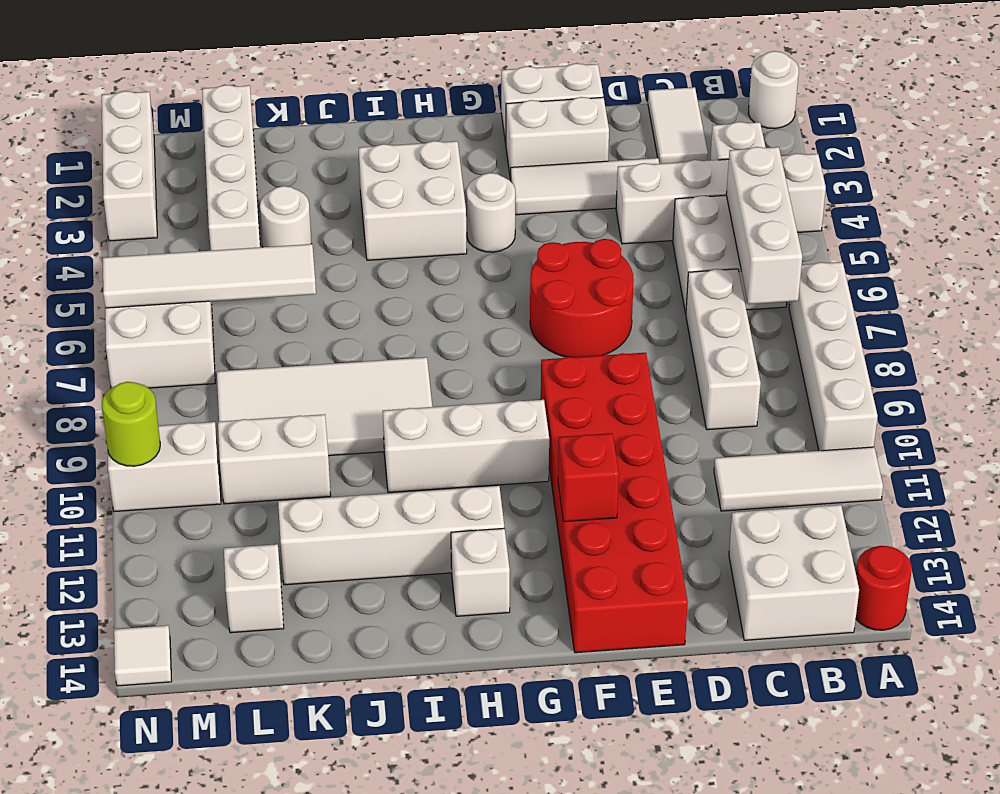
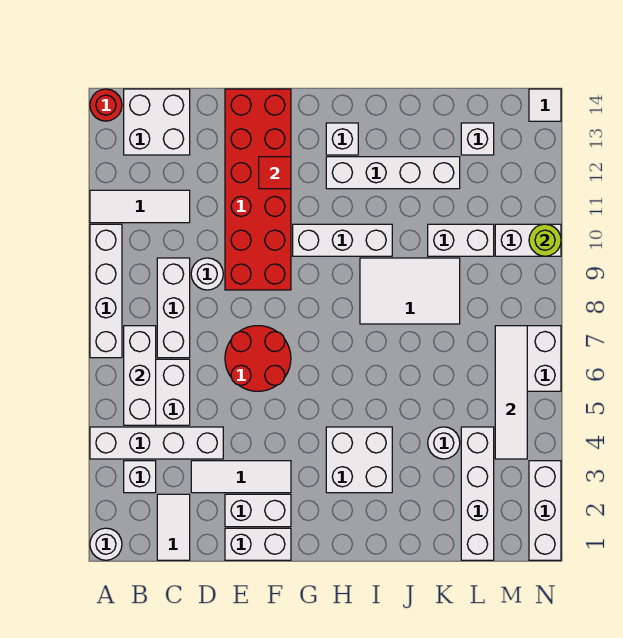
red brick F12 level 2 -> red tile F12 level 2
white round brick G4 level 1 -> white round brick D9 level 1
white tile I8:L9 level 1 -> white tile I8:K9 level 1
white tile K6:N6 level 2 -> white tile M4:M7 level 2

